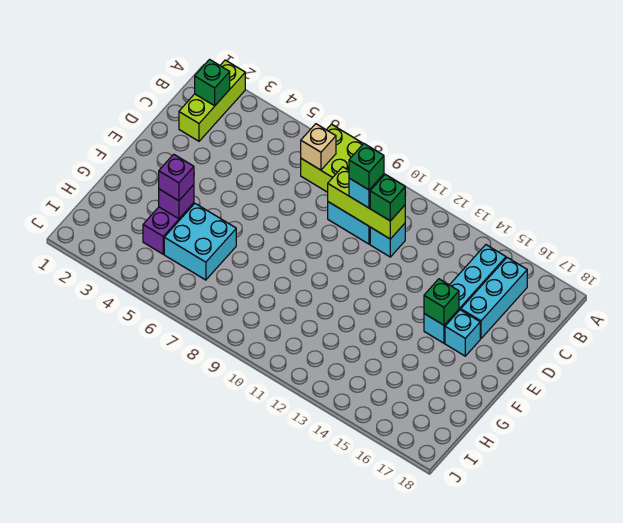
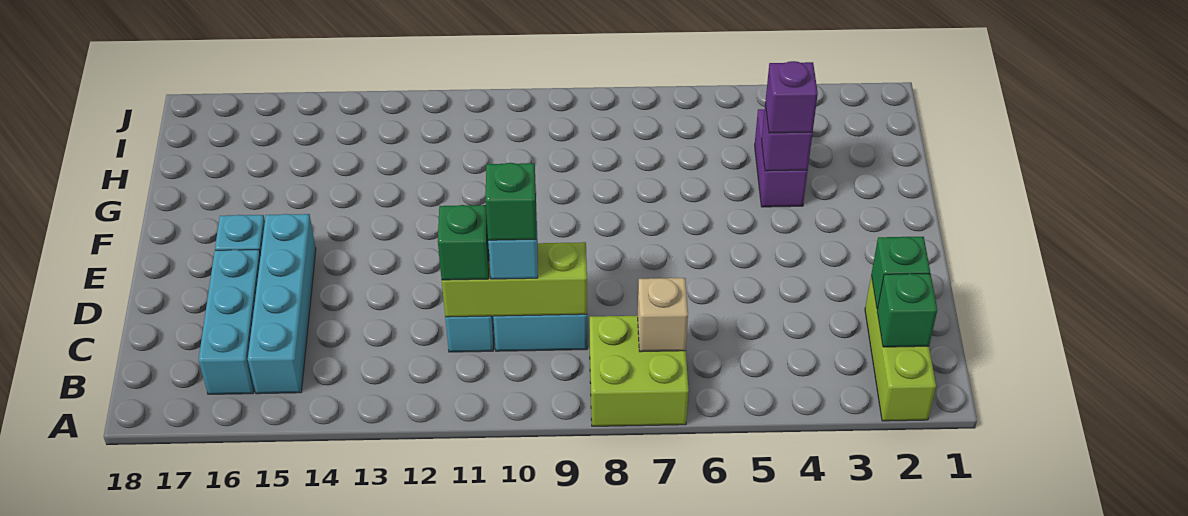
green brick E15 level 2 -> green brick C2 level 2
cyan brick G5:H6 level 1 -> none

